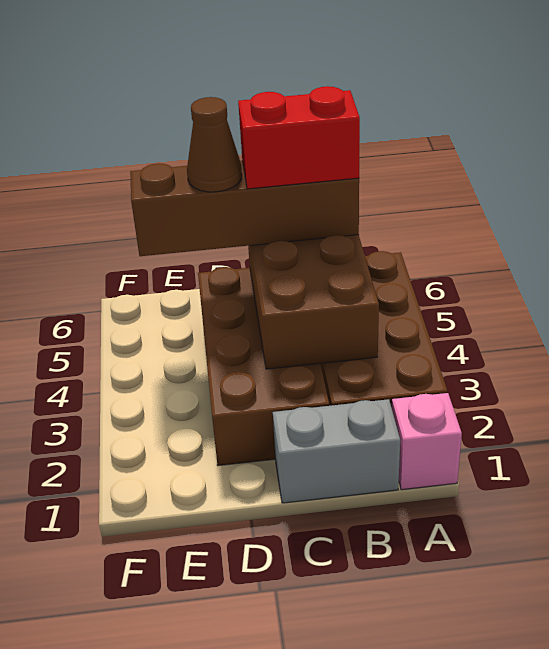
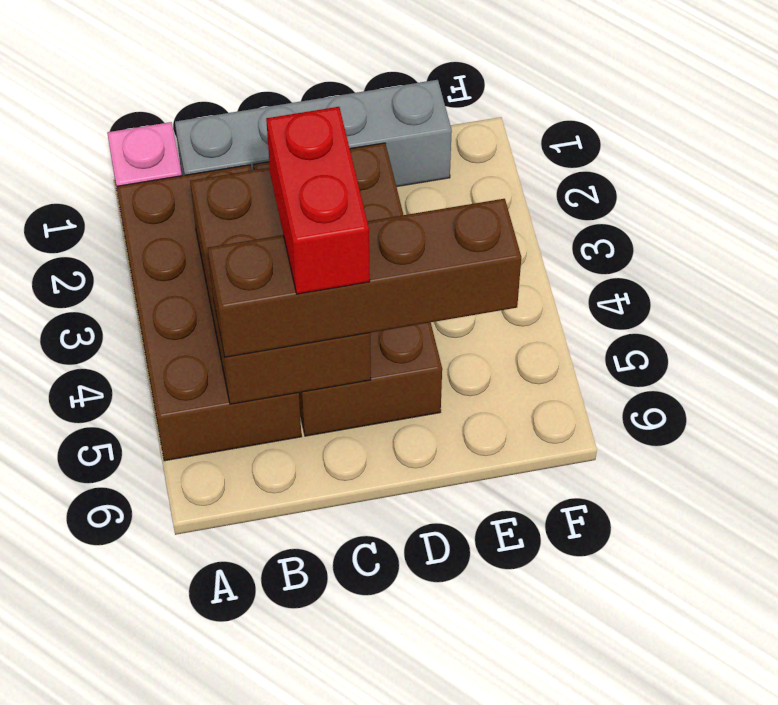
grey brick B1:C1 level 1 -> grey brick B1:E1 level 1
red brick B5:C5 level 4 -> red brick C4:C5 level 4
brown cone D5 level 4 -> none

